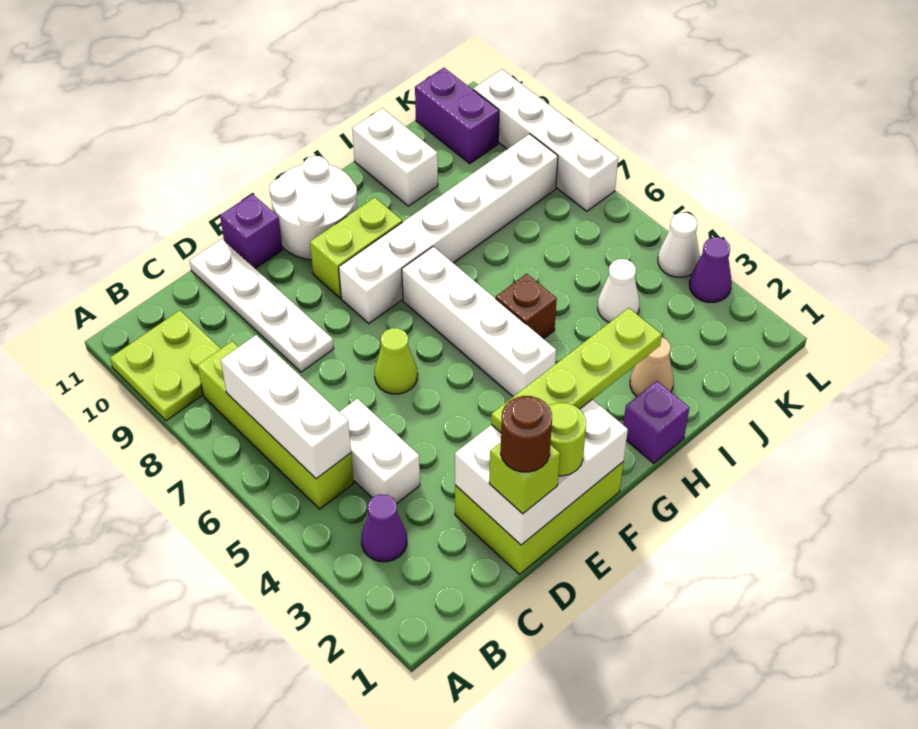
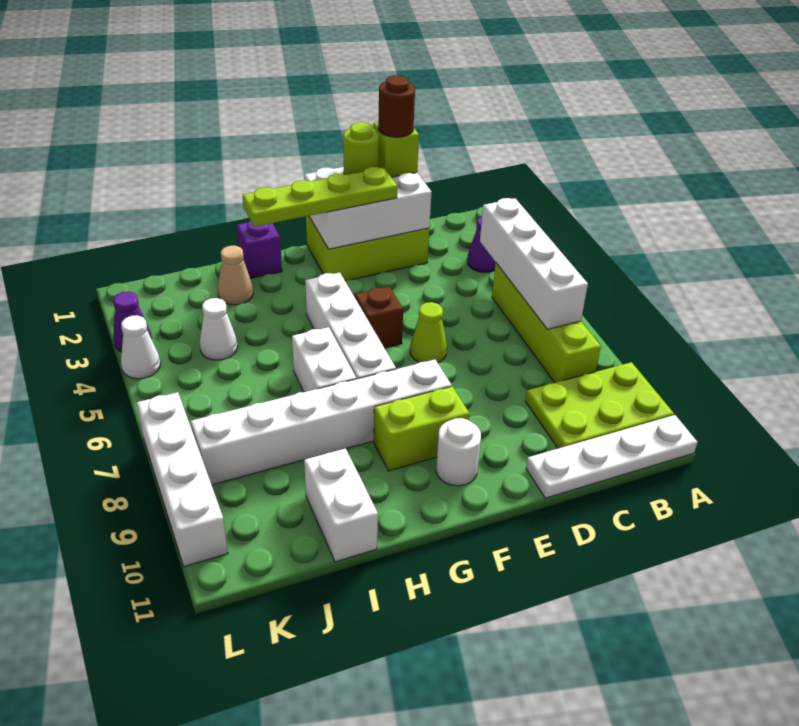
lime plate A9:B10 level 1 -> lime plate A9:C10 level 1
white brick B5:B7 level 2 -> white brick B4:B7 level 2
white brick C4:C5 level 1 -> white brick H6:H7 level 1
white plate D8:D11 level 1 -> white plate A11:D11 level 1
purple brick E11 level 1 -> none
white round brick F10:G11 level 1 -> white round brick F10 level 1
brown brick H5 level 1 -> brown brick F5 level 1
purple brick K10:K11 level 1 -> none

